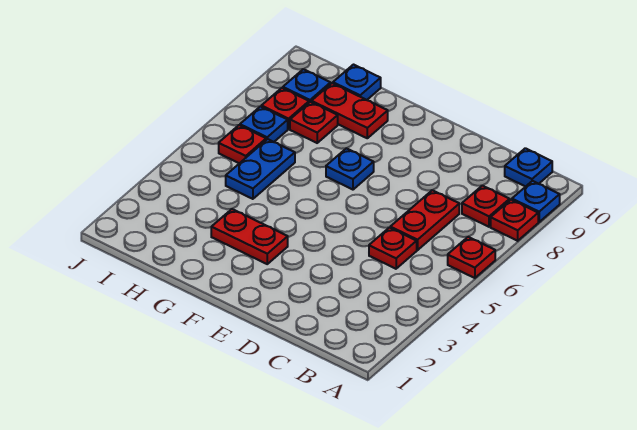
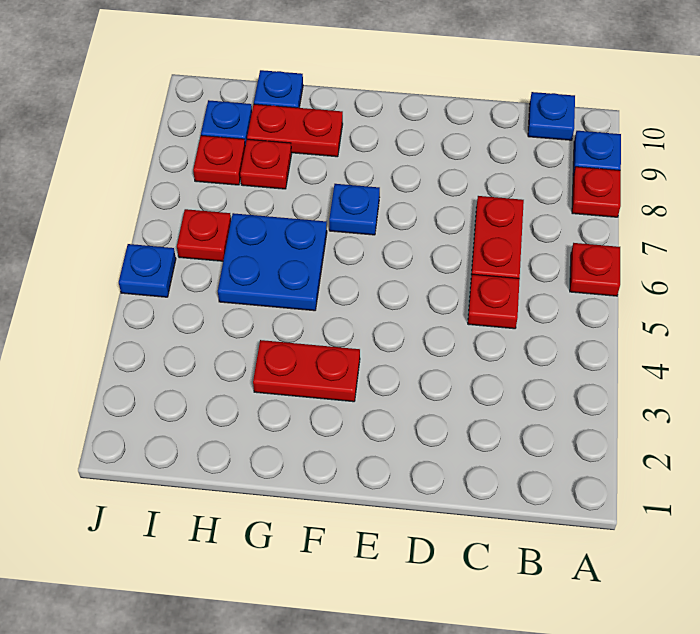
red plate B8 level 1 -> none
blue plate H5:H6 level 1 -> blue plate G5:H6 level 1
blue plate I7 level 1 -> blue plate J5 level 1

